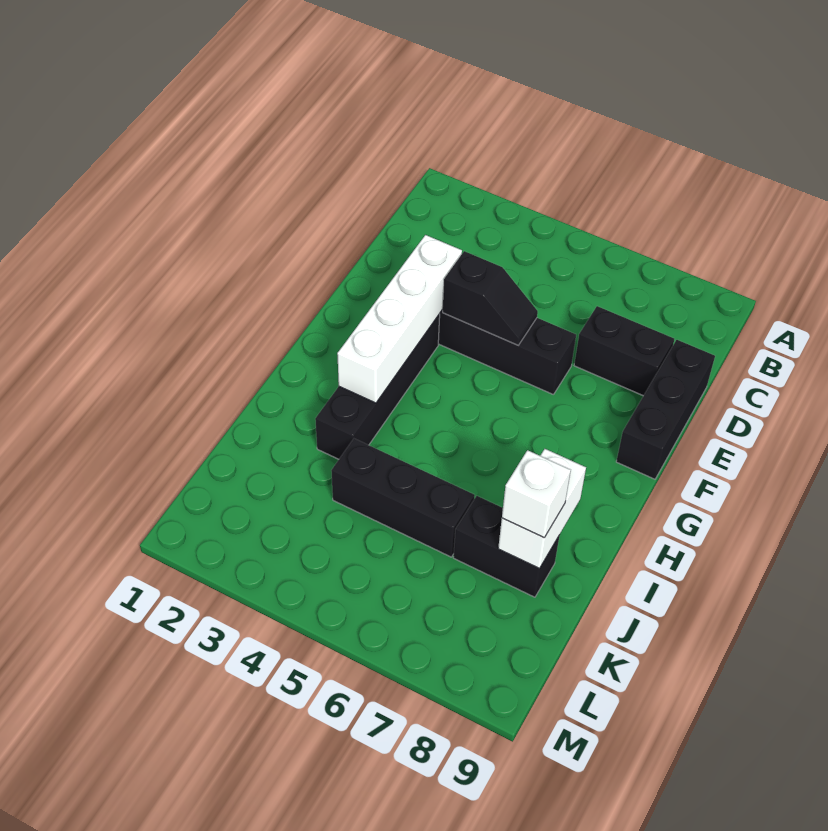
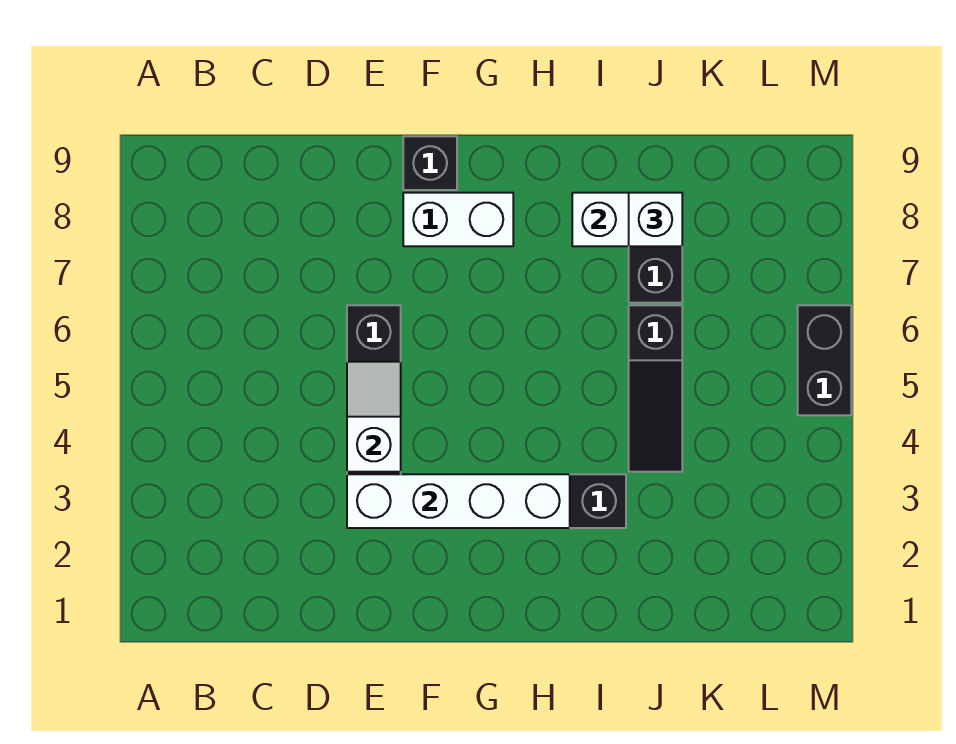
black brick D7:D8 level 1 -> black brick M5:M6 level 1
black brick D9:F9 level 1 -> black brick F9 level 1
black slope E4:E5 level 2 top 4 -> white slope E4:E5 level 2 top 4
none -> white brick F8:G8 level 1
black brick J4:J6 level 1 -> black slope J4:J6 level 1 top 6

